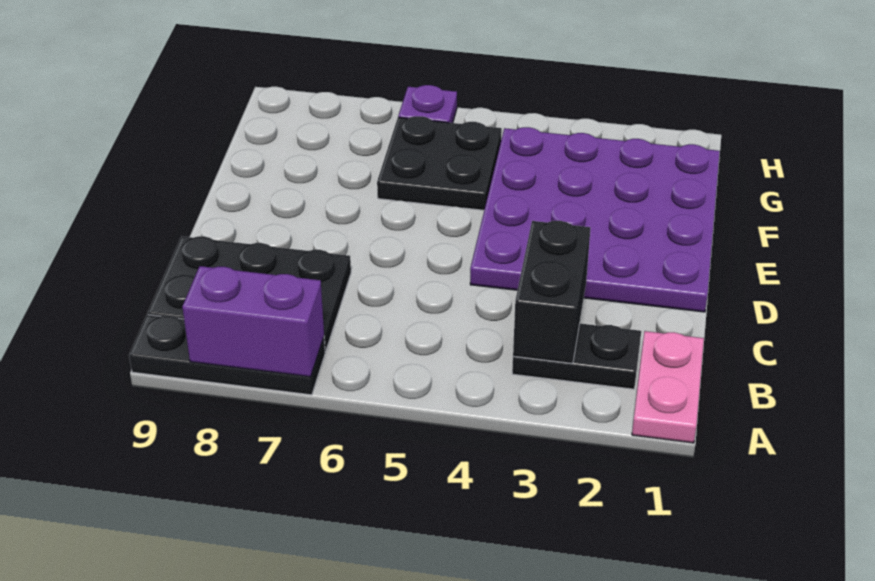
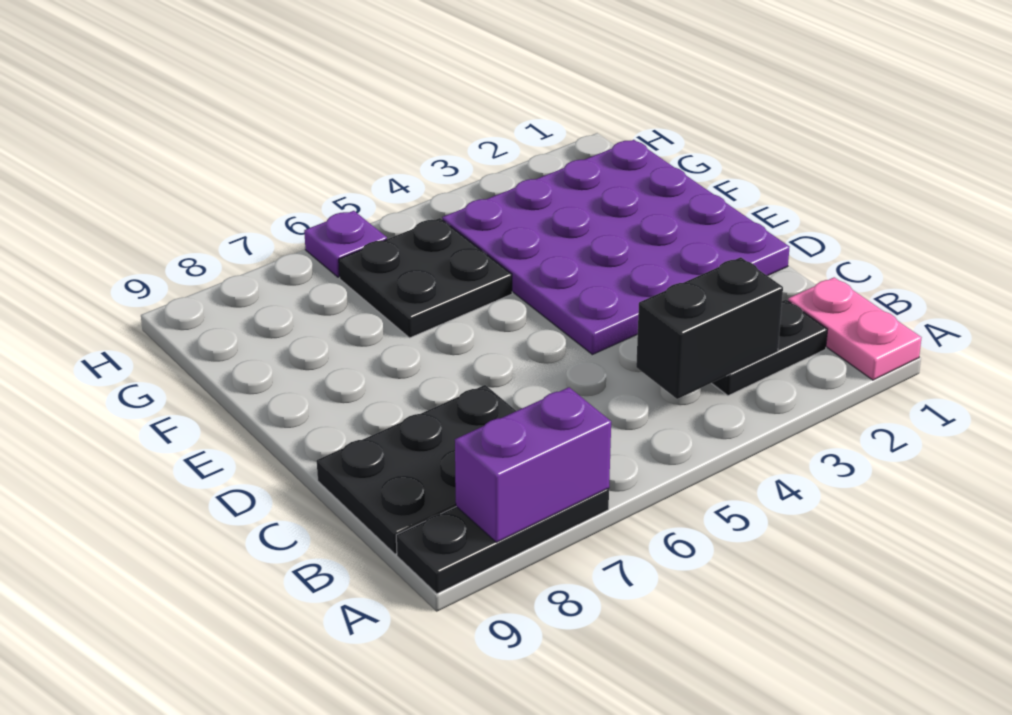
black brick B3:C3 level 2 -> black brick B3:B4 level 2

